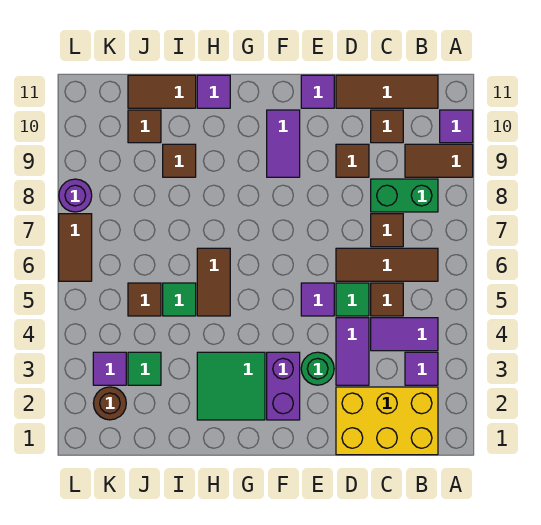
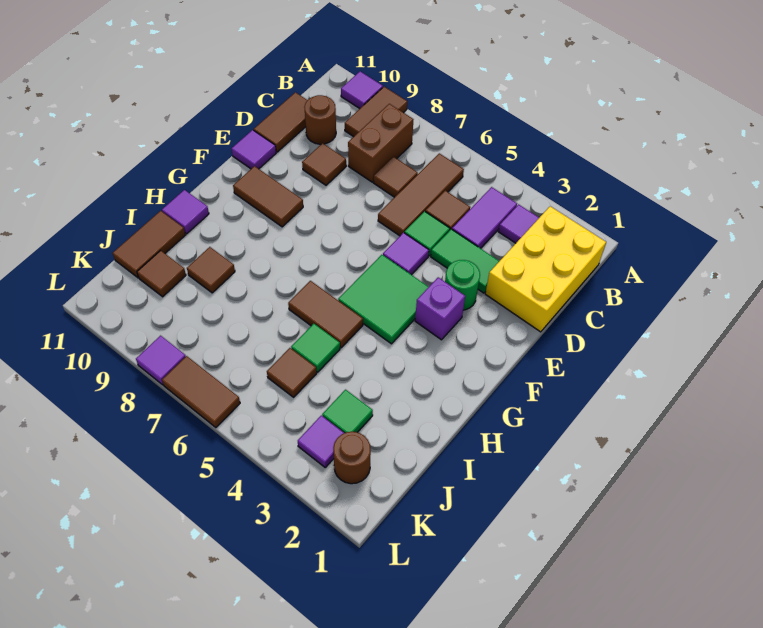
green brick B8:C8 level 1 -> brown brick B8:C8 level 1
brown tile B11:D11 level 1 -> brown tile C11:D11 level 1
brown tile C10 level 1 -> brown round brick C10 level 1
purple tile D3:D4 level 1 -> green tile D3:D4 level 1
purple brick F2:F3 level 1 -> purple brick F3 level 1
purple tile F9:F10 level 1 -> brown tile F9:F10 level 1
green tile G2:H3 level 1 -> green tile F4:G5 level 1
purple round brick L8 level 1 -> purple tile L8 level 1

